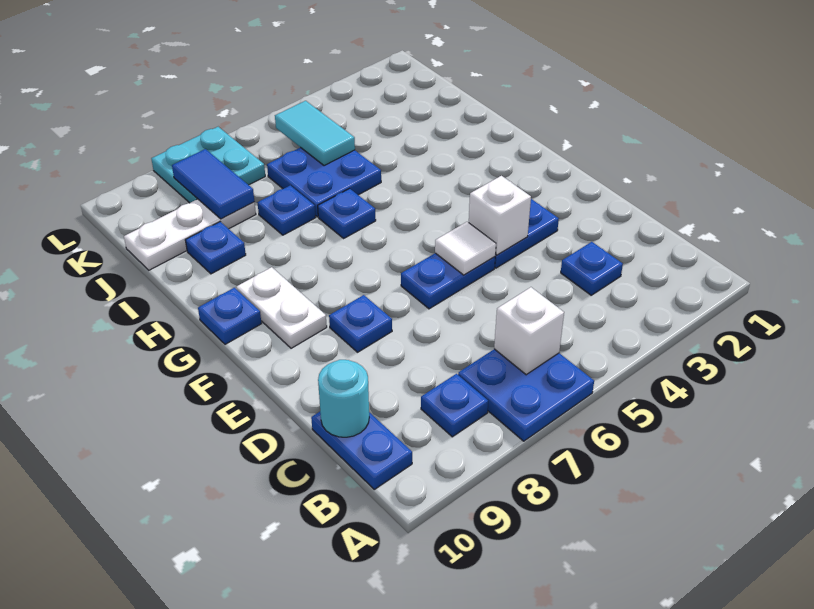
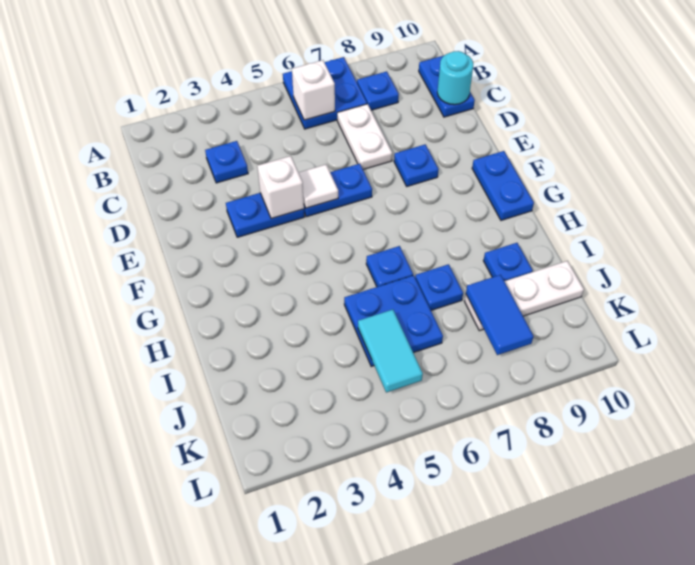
white plate F9:G9 level 1 -> white plate C7:D7 level 1
blue plate G10 level 1 -> blue plate F10:G10 level 1
cyan plate K7:L8 level 1 -> none

